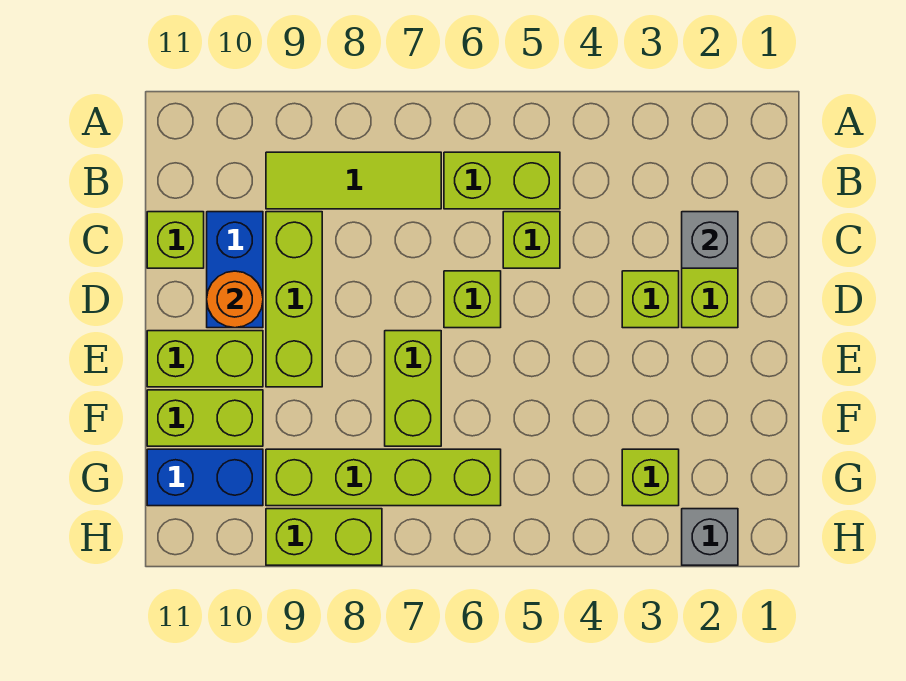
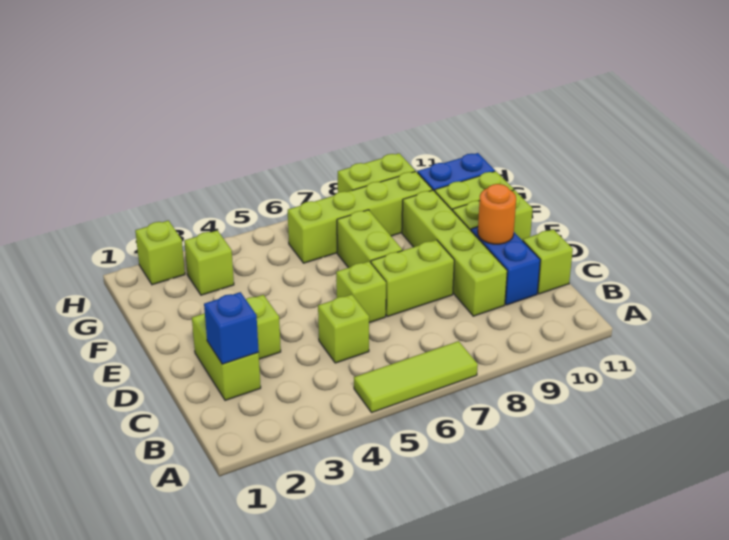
lime brick B5:B6 level 1 -> lime brick D7:D8 level 1
lime tile B7:B9 level 1 -> lime tile A5:A7 level 1
grey brick C2 level 2 -> blue brick C2 level 2
lime brick C9:E9 level 1 -> lime brick C9:F9 level 1
grey brick H2 level 1 -> lime brick H2 level 1

